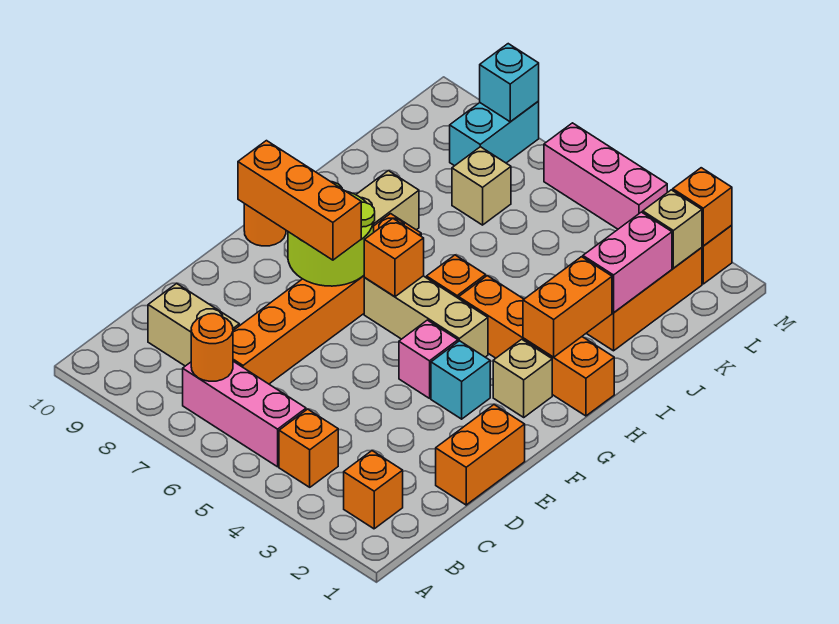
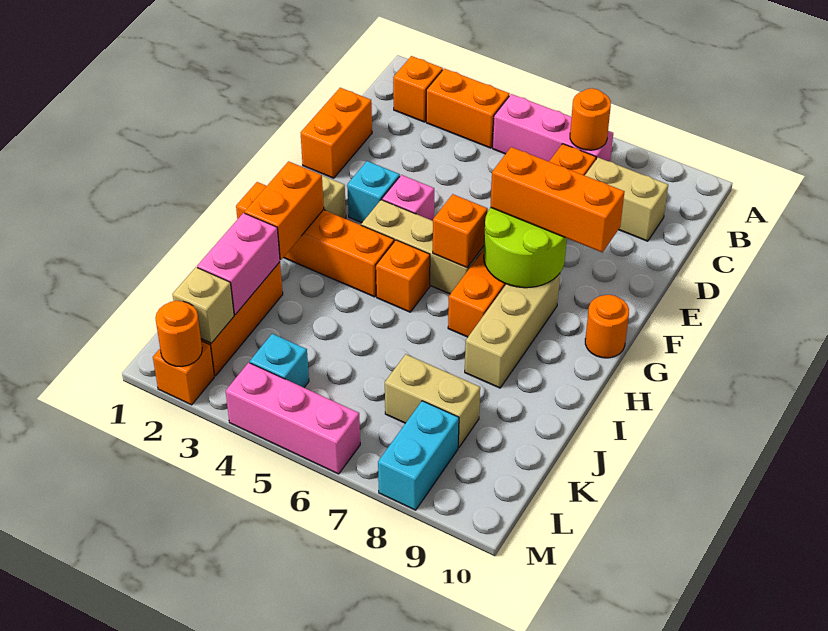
orange brick B4 level 1 -> orange brick B3:B4 level 1
tan brick K7 level 1 -> tan brick K7:K8 level 1
orange brick M2 level 2 -> orange round brick M2 level 2
cyan brick M8 level 2 -> cyan brick L4 level 1

